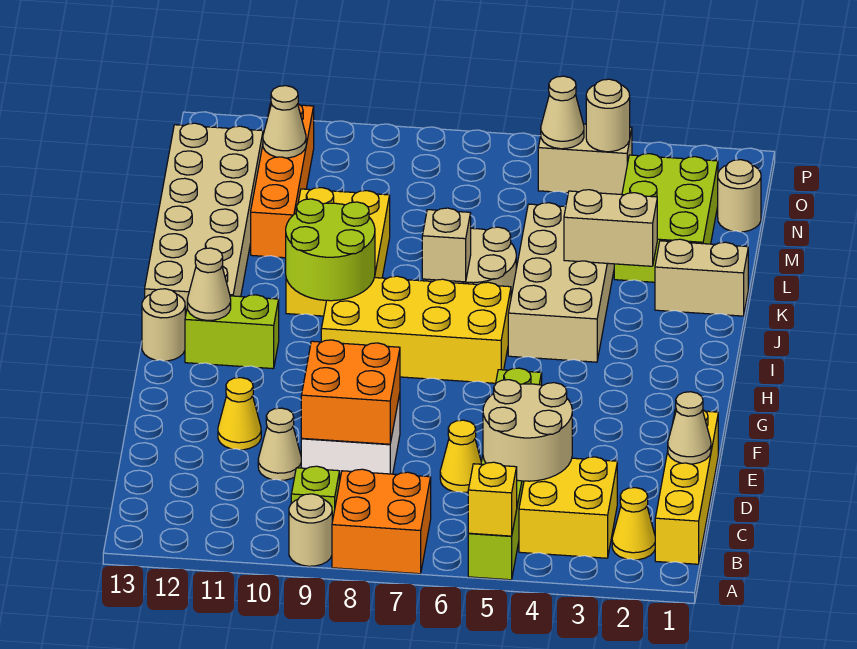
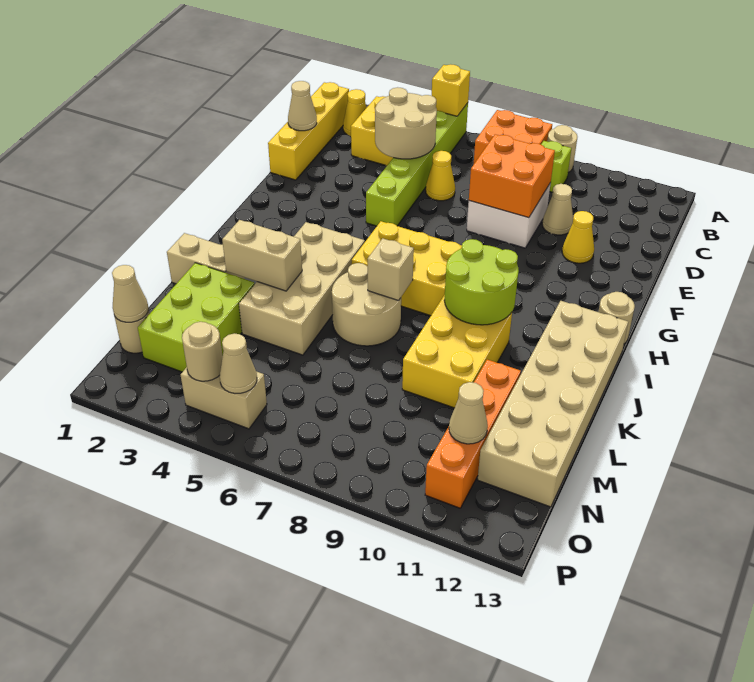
lime brick H11:H12 level 1 -> none
tan cone H12 level 2 -> tan cone N1 level 2

